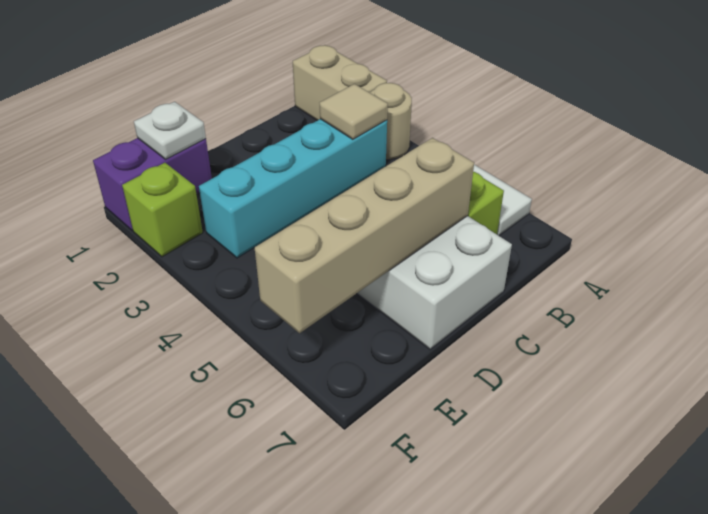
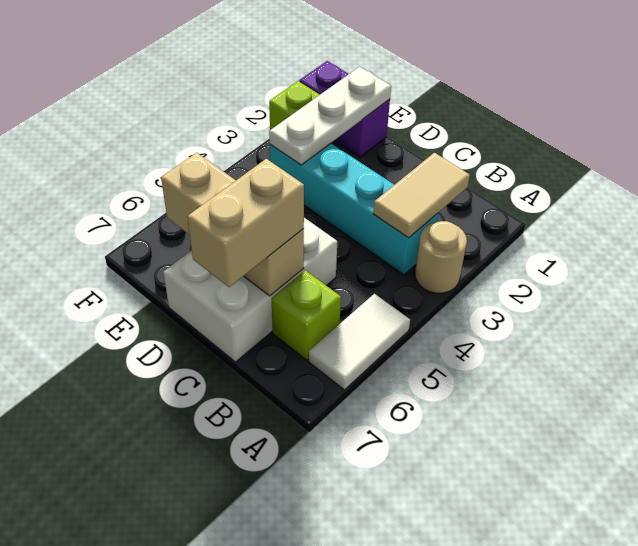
tan brick A1:A2 level 1 -> tan brick C6:C7 level 3
tan tile B3 level 2 -> tan tile B2:B3 level 2
tan brick C6:F6 level 2 -> tan brick C6:E6 level 2
white plate E1 level 2 -> white plate E1:E3 level 2

